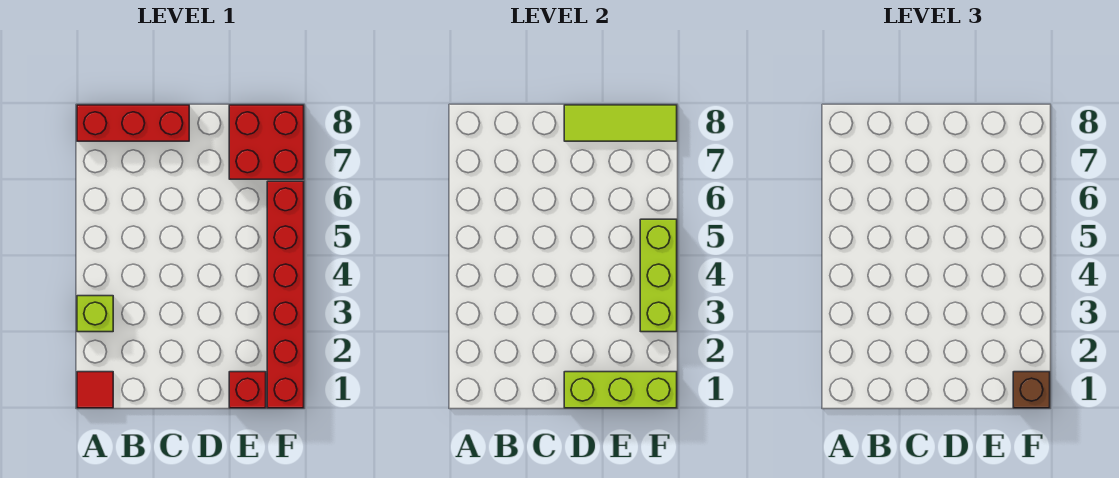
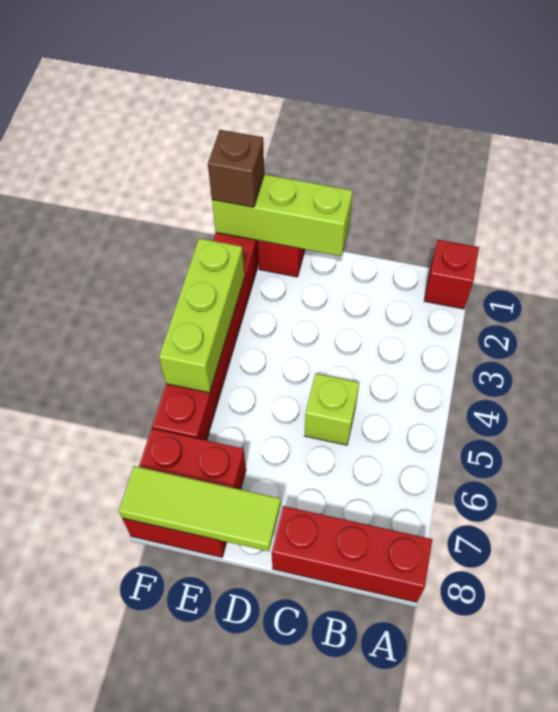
red tile A1 level 1 -> red brick A1 level 1
lime brick A3 level 1 -> lime brick C5 level 1

